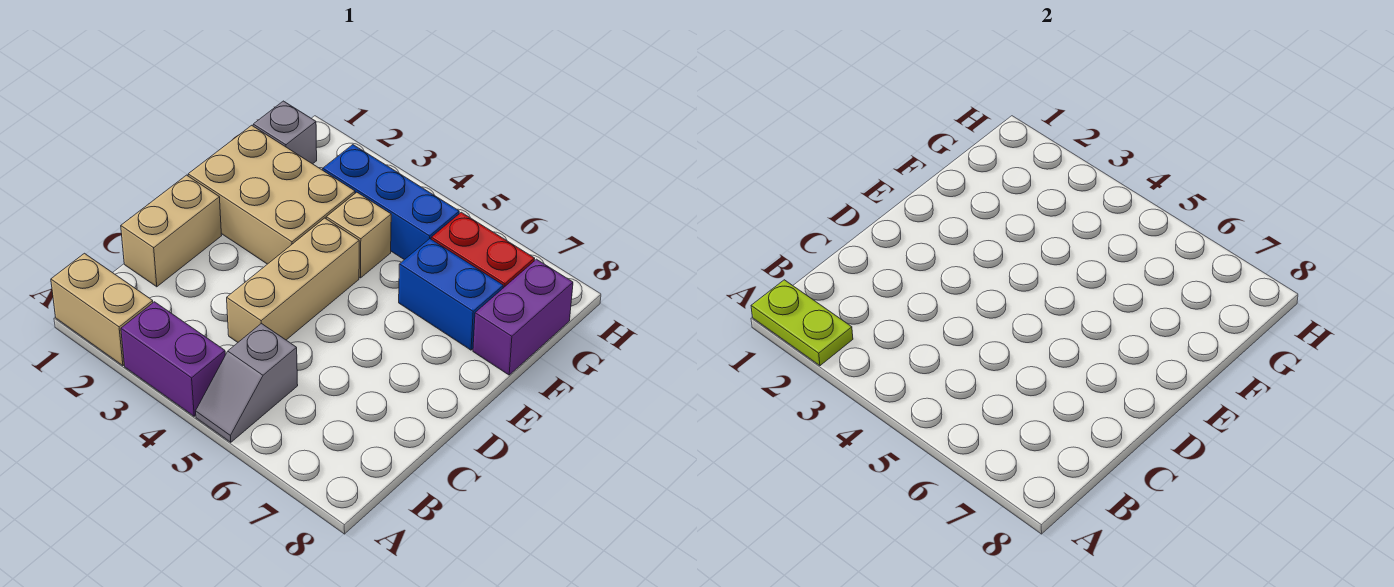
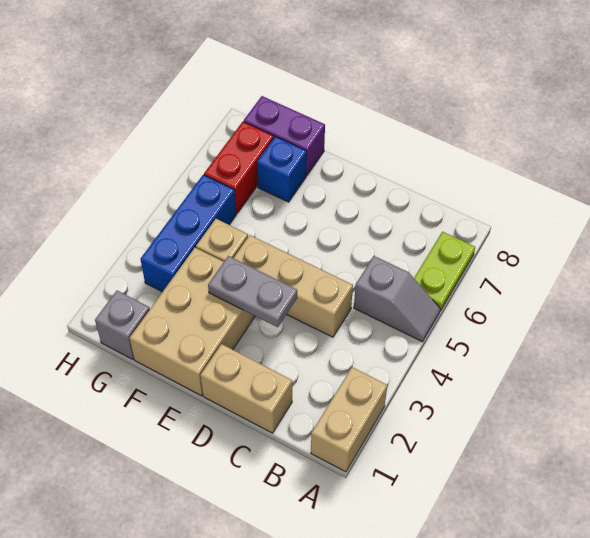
lime plate A1:A2 level 2 -> lime plate A6:A7 level 1
purple brick A3:A4 level 1 -> none
none -> grey plate D3:E3 level 2
blue brick F6:F7 level 1 -> blue brick F7 level 1

